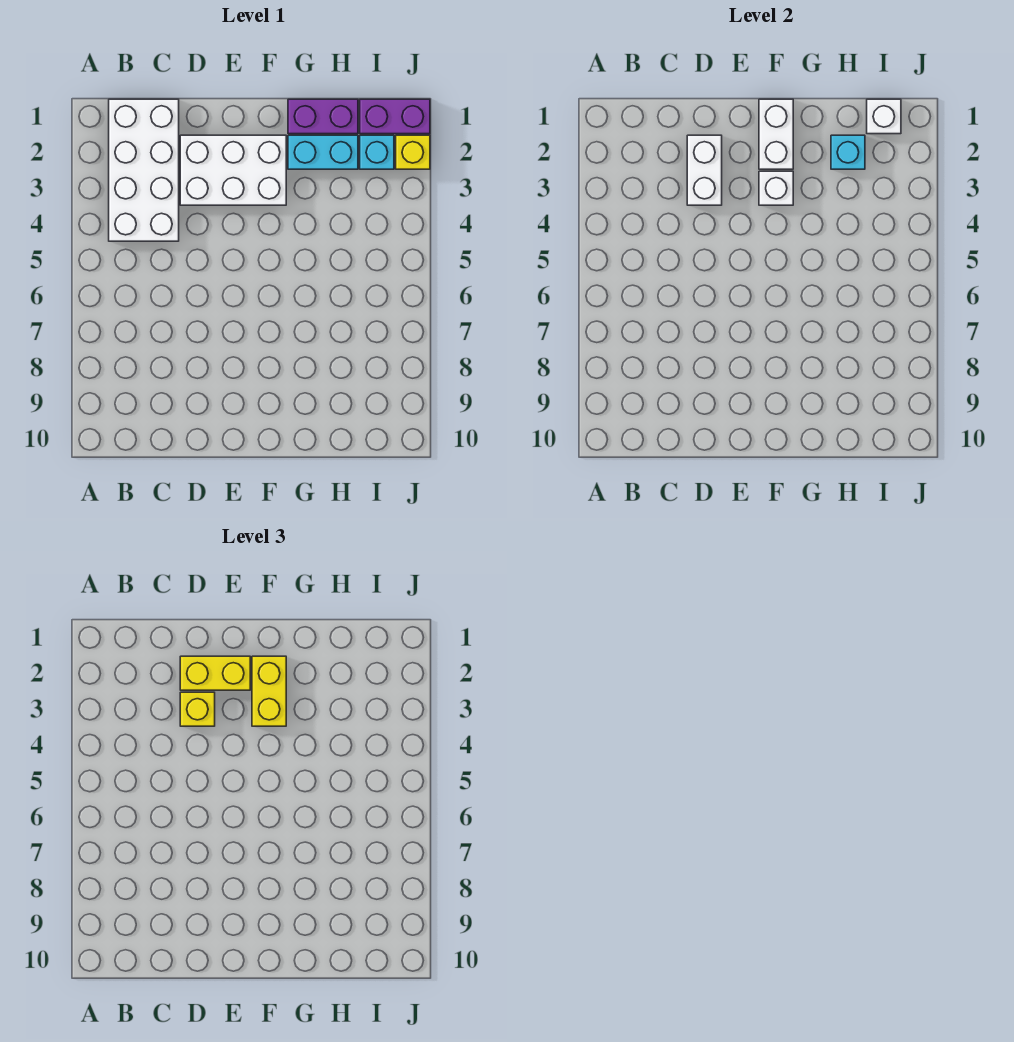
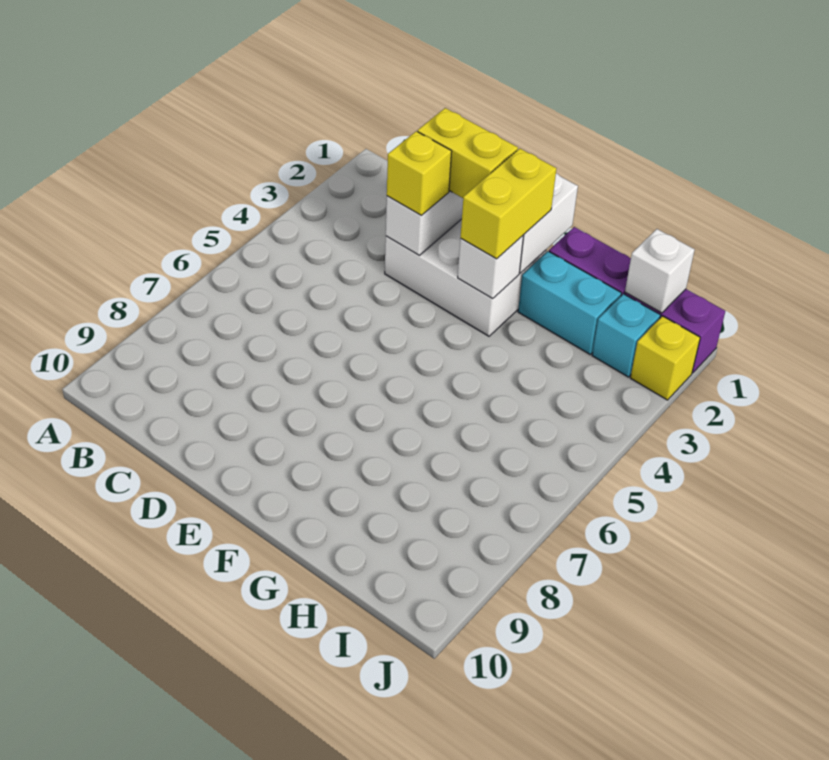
white brick B1:C4 level 1 -> none
cyan brick H2 level 2 -> none

